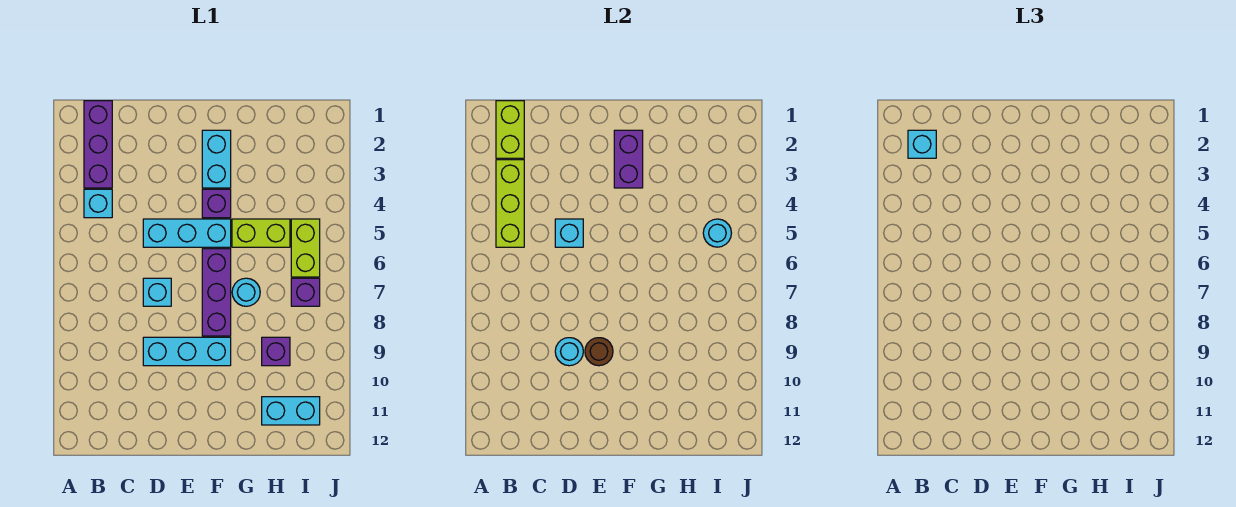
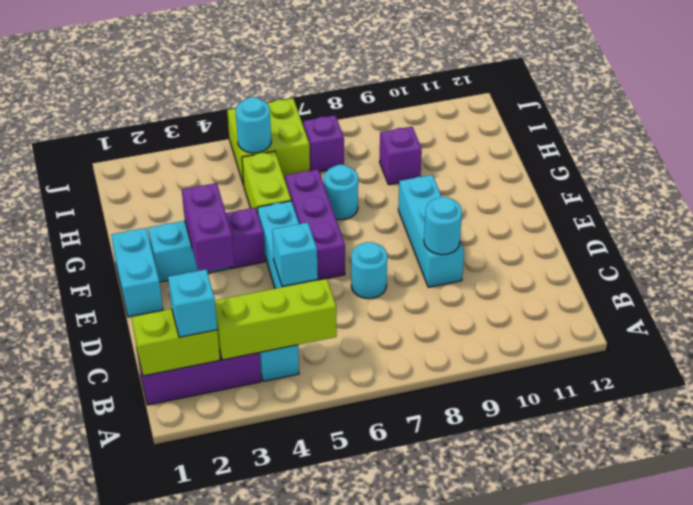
cyan brick D7 level 1 -> cyan round brick D7 level 1
brown round brick E9 level 2 -> none
purple brick F2:F3 level 2 -> purple brick E3:F3 level 2
purple brick F6:F8 level 1 -> purple brick E6:G6 level 1
cyan brick H11:I11 level 1 -> cyan brick E1:F1 level 1
lime brick I5:I6 level 1 -> lime brick I5:J6 level 1

